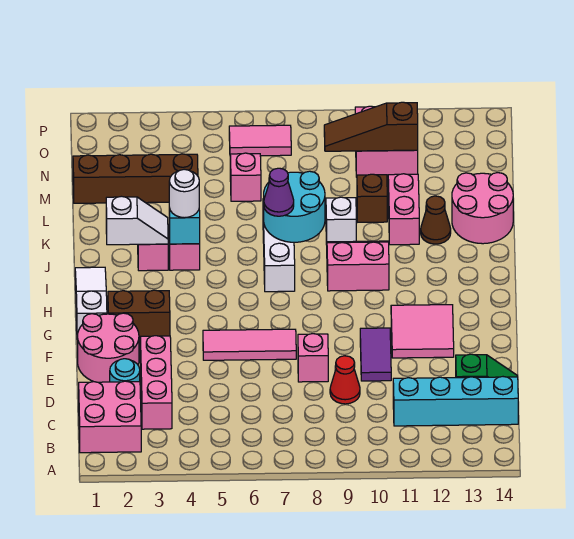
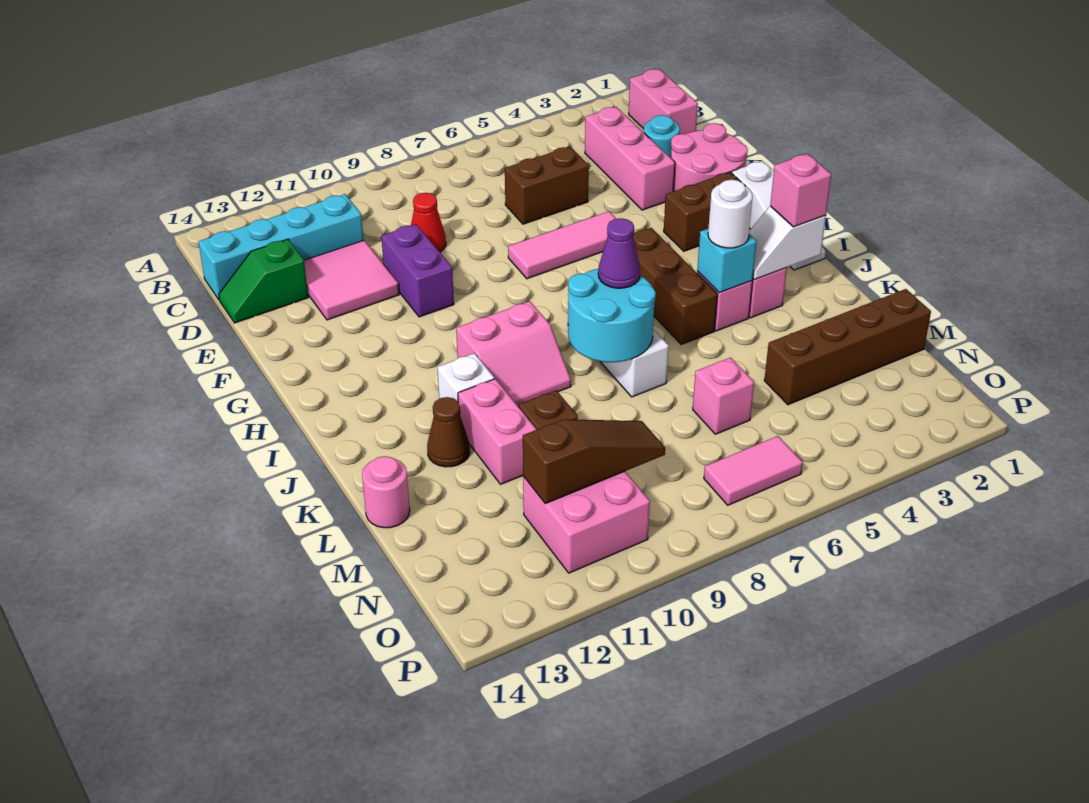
pink brick B1:C2 level 1 -> pink brick B1:C1 level 1
none -> brown brick D5:D6 level 1
pink brick E8 level 1 -> pink brick J2 level 3
purple tile E10:F10 level 1 -> purple brick E10:F10 level 1
pink tile F11:G12 level 1 -> pink tile D11:E12 level 1
none -> brown brick H5:J5 level 1
white brick K9 level 1 -> white brick J11 level 1
pink round brick K13:L14 level 1 -> pink round brick L14 level 1

